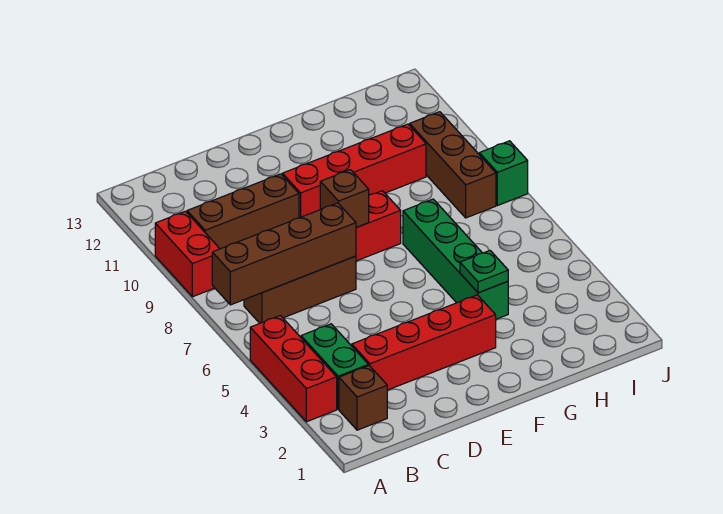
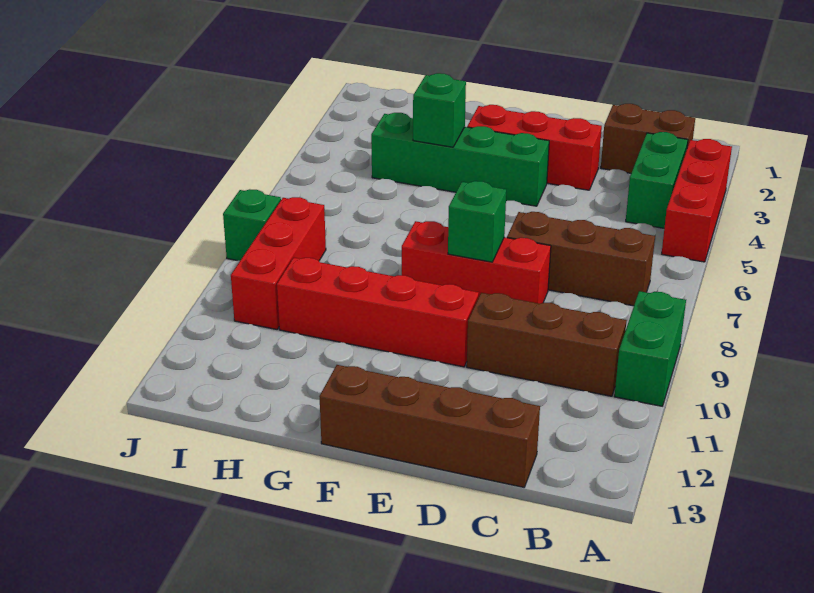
brown brick A7:D7 level 2 -> brown brick C13:F13 level 1
red brick A9:A10 level 1 -> green brick A9:A10 level 1
brown brick B2 level 1 -> brown brick B2:C2 level 1
red brick C3:F3 level 1 -> red brick D3:F3 level 1
brown brick E8 level 2 -> green brick E8 level 2
green brick G4:G7 level 1 -> green brick E4:H4 level 1
green plate G4 level 2 -> green brick G4 level 2
brown brick I8:I10 level 1 -> red brick I8:I10 level 1

